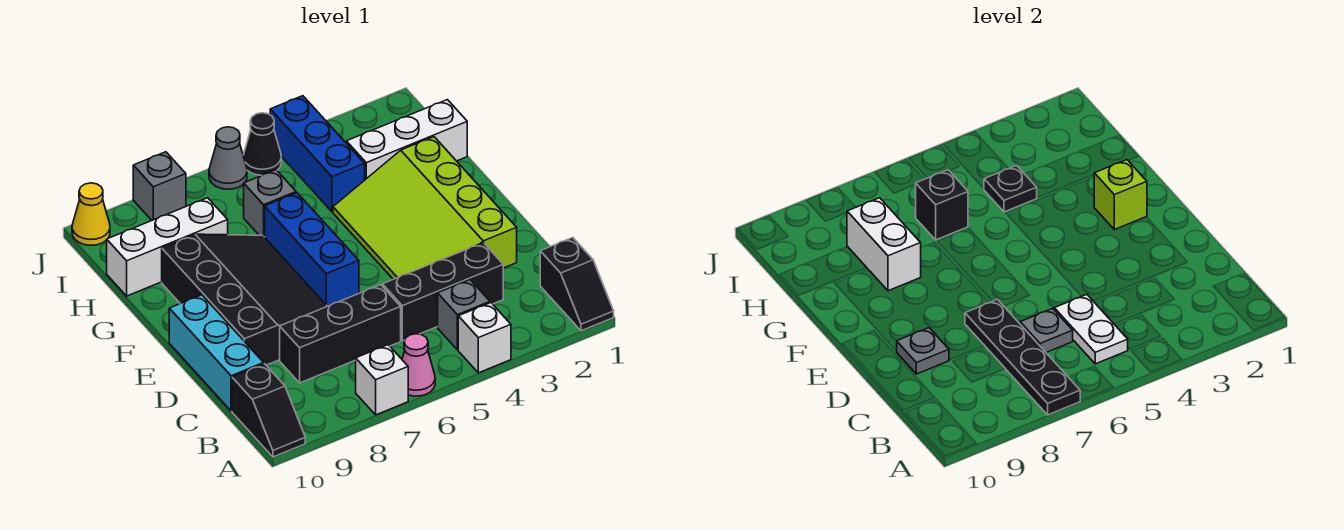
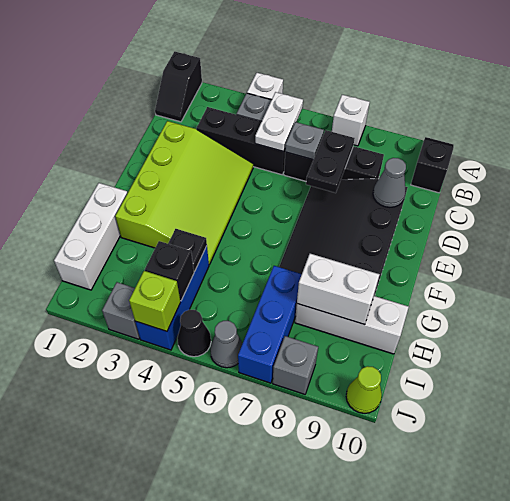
black slope A1:B1 level 1 top B -> black slope A1:B1 level 1 top A
pink cone A6 level 1 -> none
black plate A7:D7 level 2 -> black plate C7:D7 level 2
cyan brick C10:E10 level 1 -> none
grey plate D9 level 2 -> grey cone D9 level 2
blue brick E6:G6 level 1 -> blue brick H7:J7 level 1
lime brick F2 level 2 -> lime brick J4 level 2
white brick G8:H8 level 2 -> white brick H8:H9 level 2
white brick H1:H3 level 1 -> white brick G1:I1 level 1
grey brick H6 level 1 -> grey brick J3 level 1
black brick H6 level 2 -> black brick I4 level 2
yellow cone J10 level 1 -> lime cone J10 level 1

